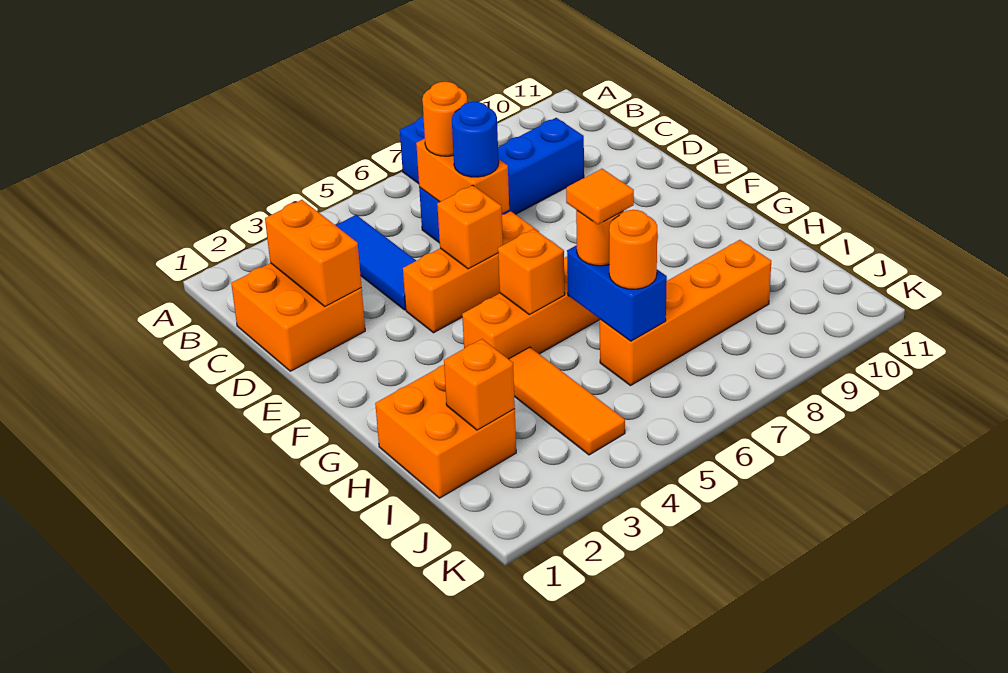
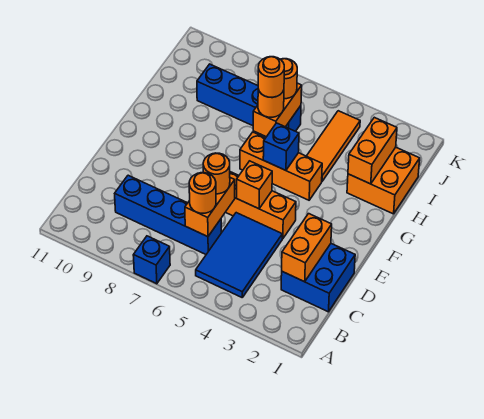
blue tile B4:D4 level 1 -> blue tile B4:D5 level 1
orange brick C1:D2 level 1 -> blue brick C1:D2 level 1
blue round brick D6 level 3 -> orange round brick D6 level 3
orange brick G5 level 2 -> blue brick G5 level 2
blue brick H6:I6 level 2 -> orange brick H6:I6 level 2
orange tile H6 level 4 -> orange round brick H6 level 4
orange brick I2 level 2 -> orange brick H2:I2 level 2
orange brick I6:I9 level 1 -> blue brick I6:I9 level 1

